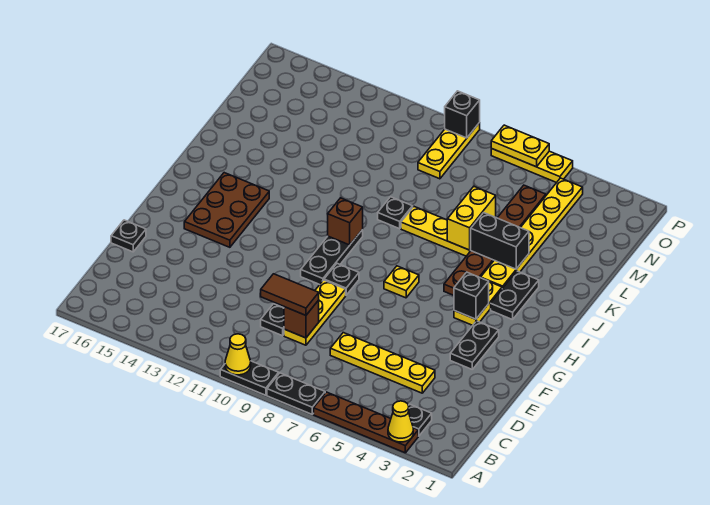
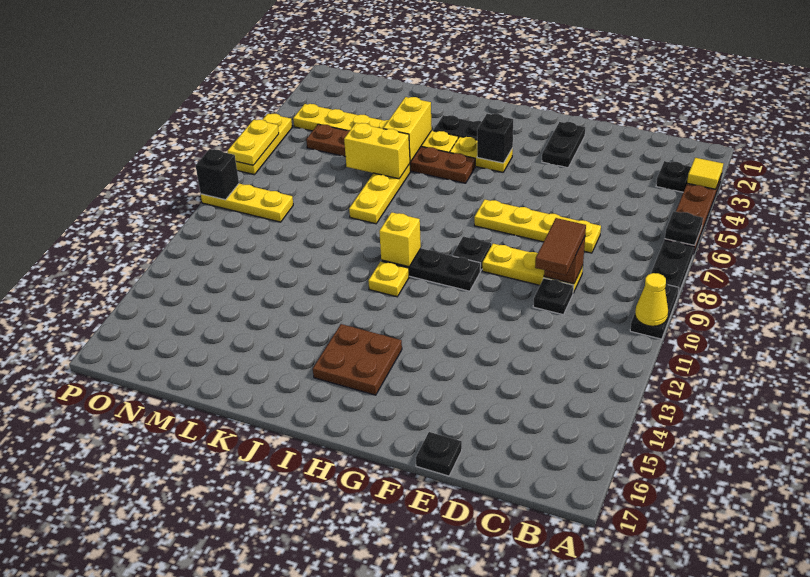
yellow cone A3 level 2 -> yellow tile A3 level 2
yellow plate D4:D7 level 1 -> yellow plate D7:G7 level 1
black plate F3:G3 level 1 -> black plate F2:F3 level 1
brown plate G14:I15 level 1 -> brown plate H14:I15 level 1
yellow plate H7 level 1 -> yellow plate I11 level 1
brown brick I10 level 2 -> yellow brick I10 level 2
black brick K4:K5 level 2 -> yellow brick K4:K5 level 2
black plate K9 level 1 -> black plate A6 level 2

